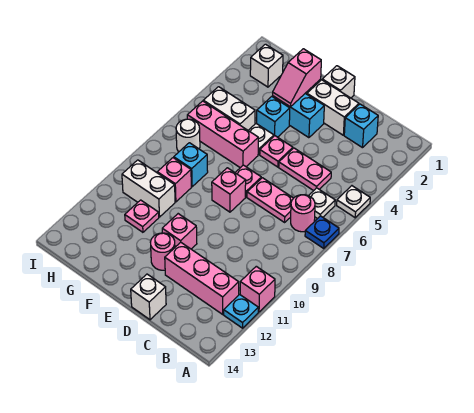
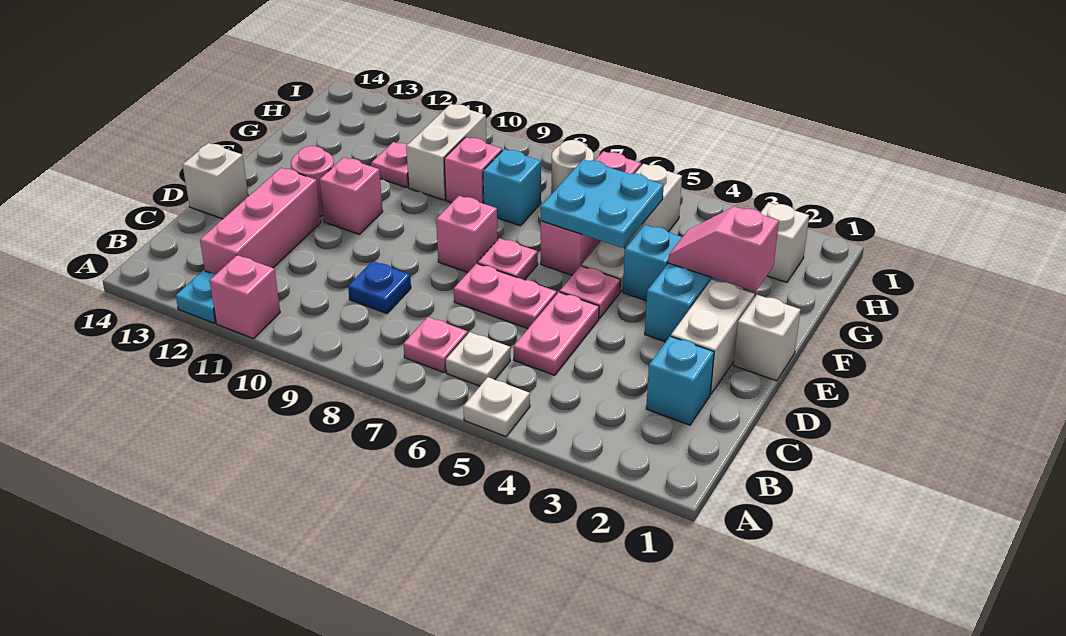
blue plate A7 level 1 -> blue plate C9 level 1
pink round brick B7 level 1 -> pink plate B7 level 1
pink plate C7:D7 level 1 -> pink plate D6:D7 level 1
none -> cyan plate F5:G6 level 2

